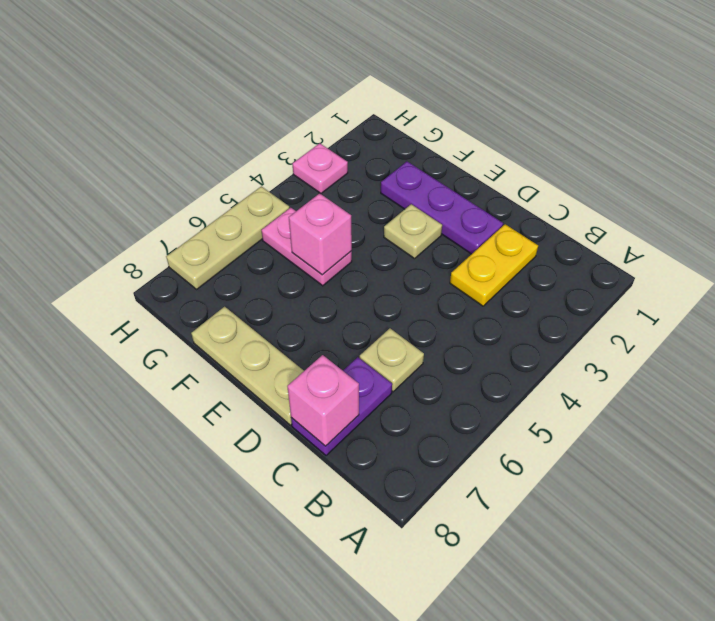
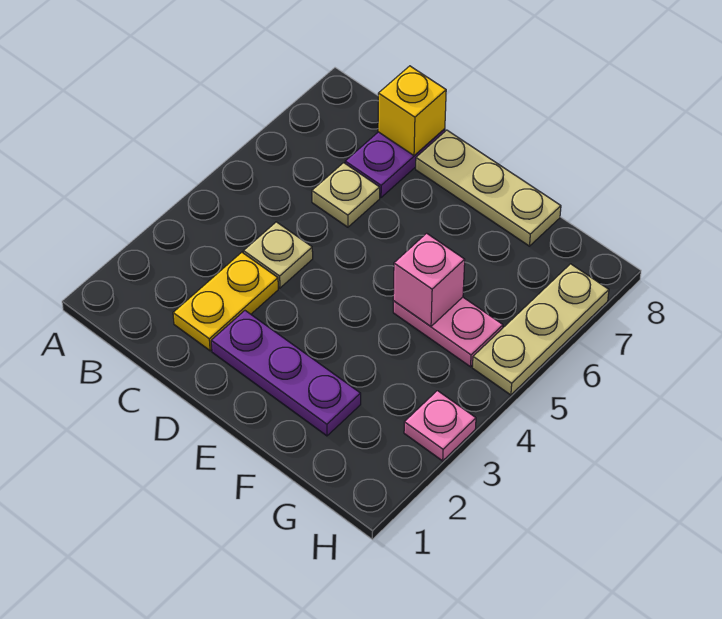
pink brick C8 level 2 -> yellow brick C8 level 2
tan plate E3 level 1 -> tan plate C4 level 1

